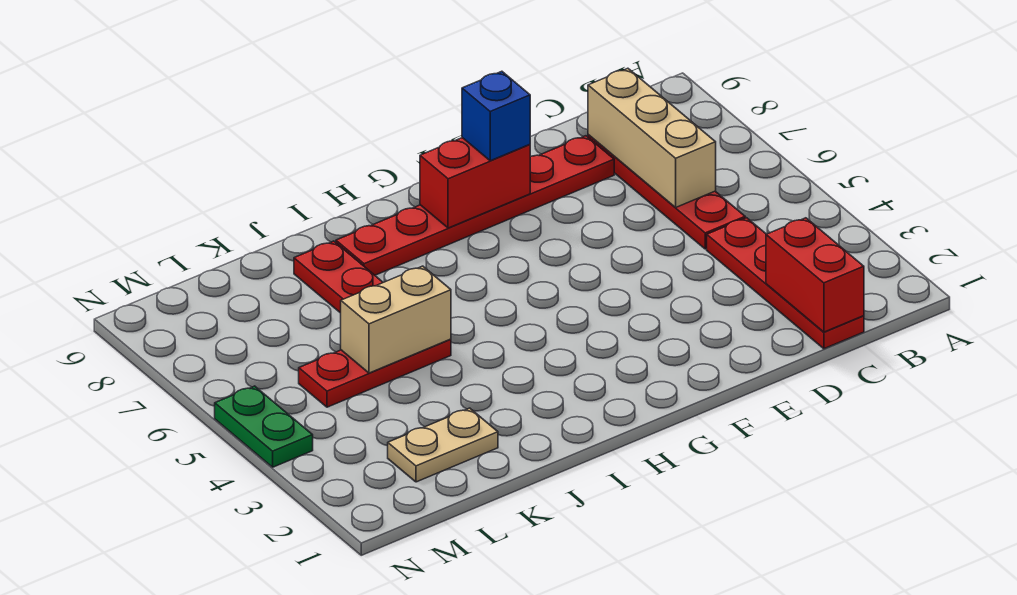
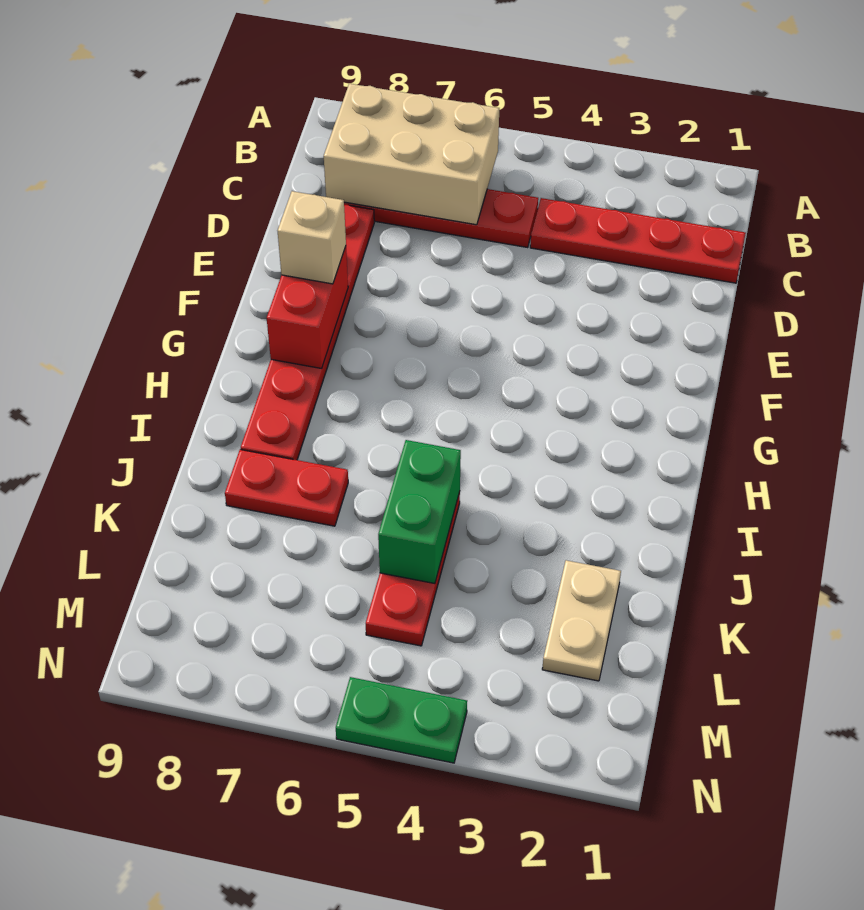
red brick C1:C2 level 2 -> none
tan brick C6:C8 level 2 -> tan brick B6:C8 level 2
blue brick F8 level 3 -> tan brick F8 level 3
tan brick J5:K5 level 2 -> green brick J5:K5 level 2

